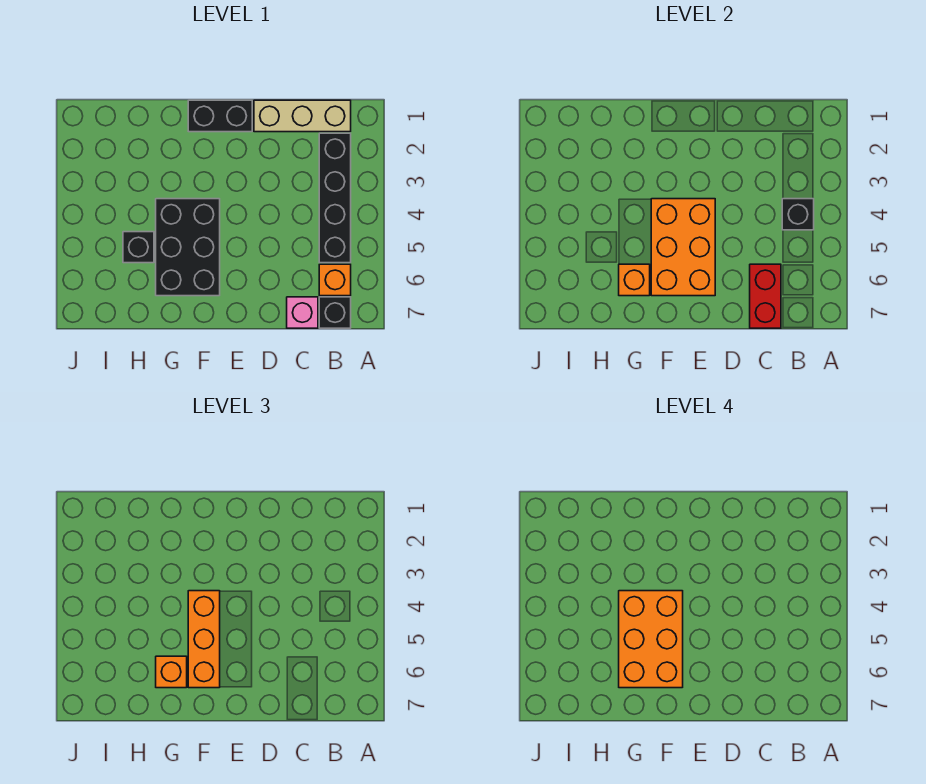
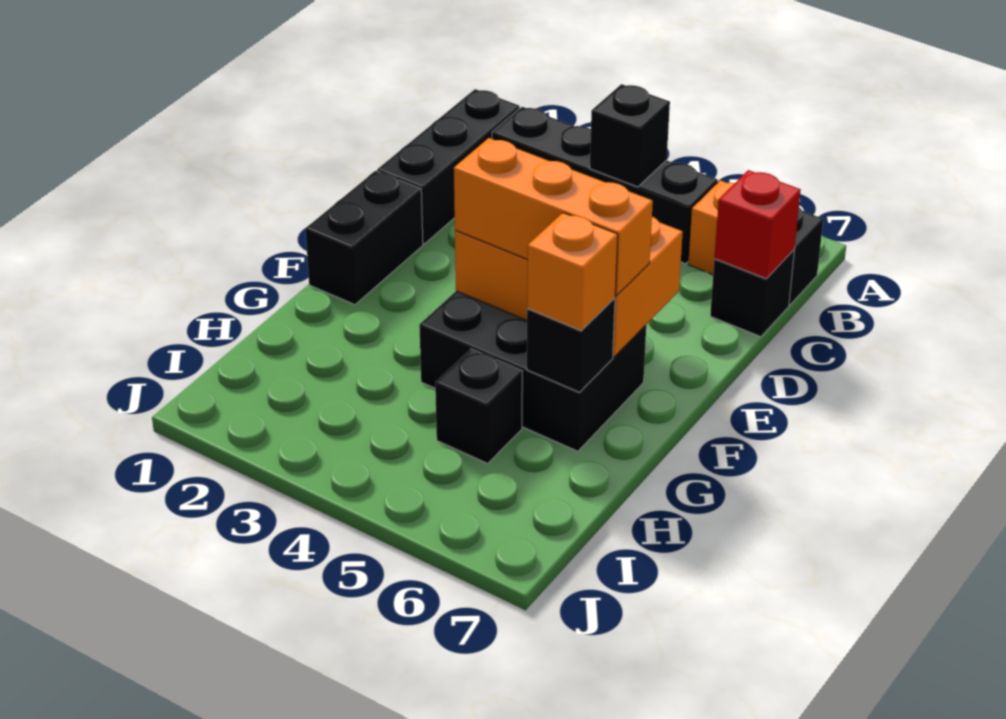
tan brick B1:D1 level 1 -> black brick B1:D1 level 1
red brick C6:C7 level 2 -> red brick C7 level 2
pink brick C7 level 1 -> black brick C7 level 1
orange brick F4:G6 level 4 -> none
orange brick G6 level 2 -> black brick G6 level 2

